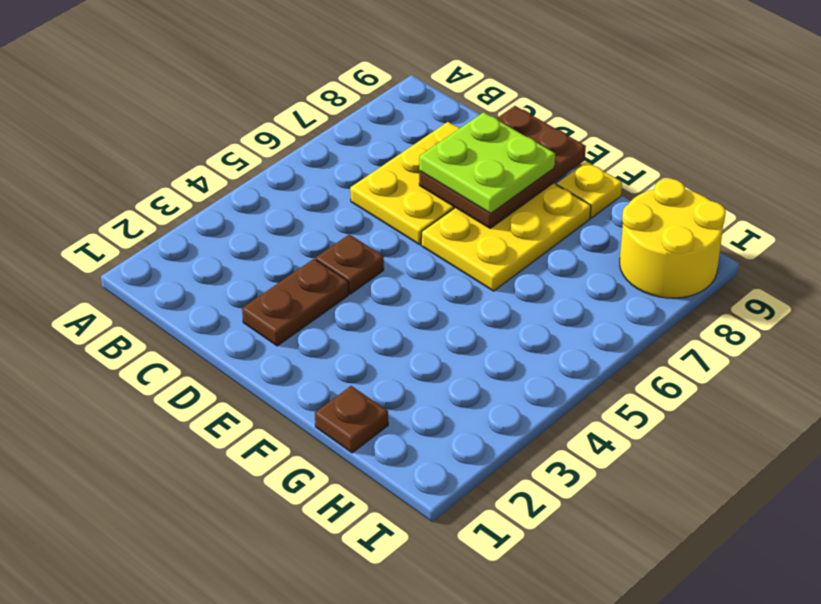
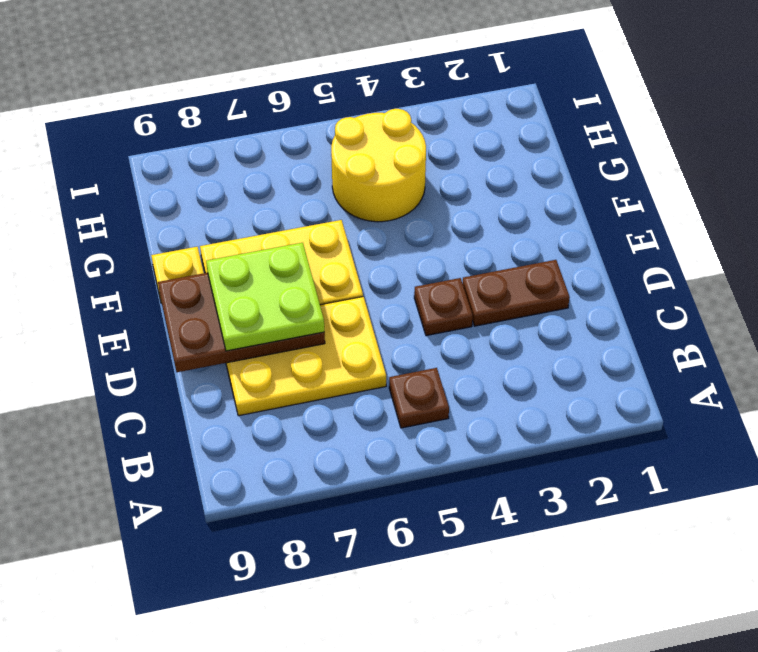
brown plate G1 level 1 -> brown plate B5 level 1
yellow round brick H8:I9 level 1 -> yellow round brick G4:H5 level 1

